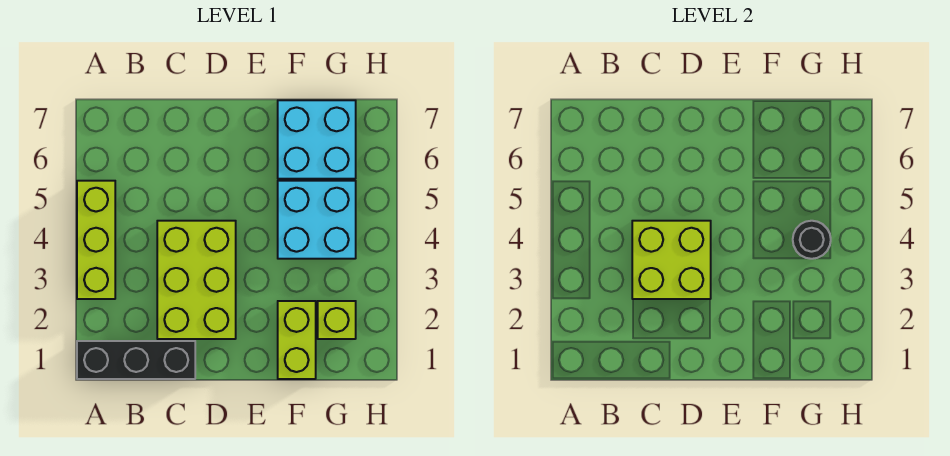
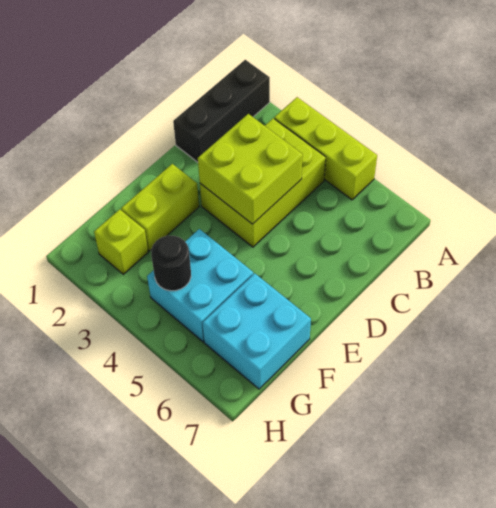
lime brick C2:D4 level 1 -> lime brick B3:D4 level 1
lime brick F1:F2 level 1 -> lime brick E2:F2 level 1

